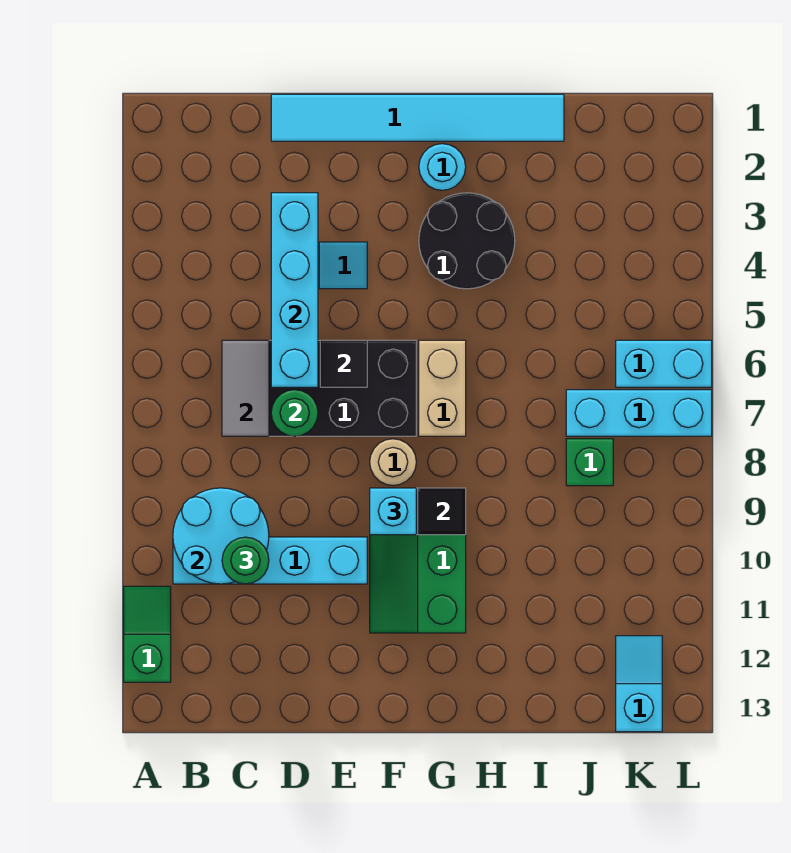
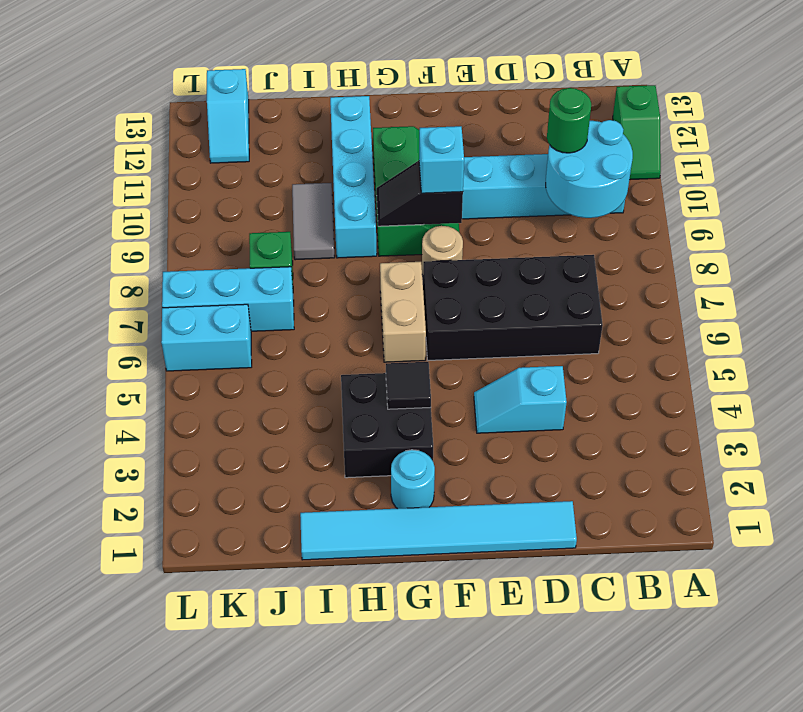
grey tile C6:C7 level 2 -> grey tile I9:I10 level 1
cyan brick D3:D6 level 2 -> cyan brick H9:H12 level 1
green round brick D7 level 2 -> none
black tile E6 level 2 -> black tile G4 level 2
black round brick G3:H4 level 1 -> black brick G3:H4 level 1

